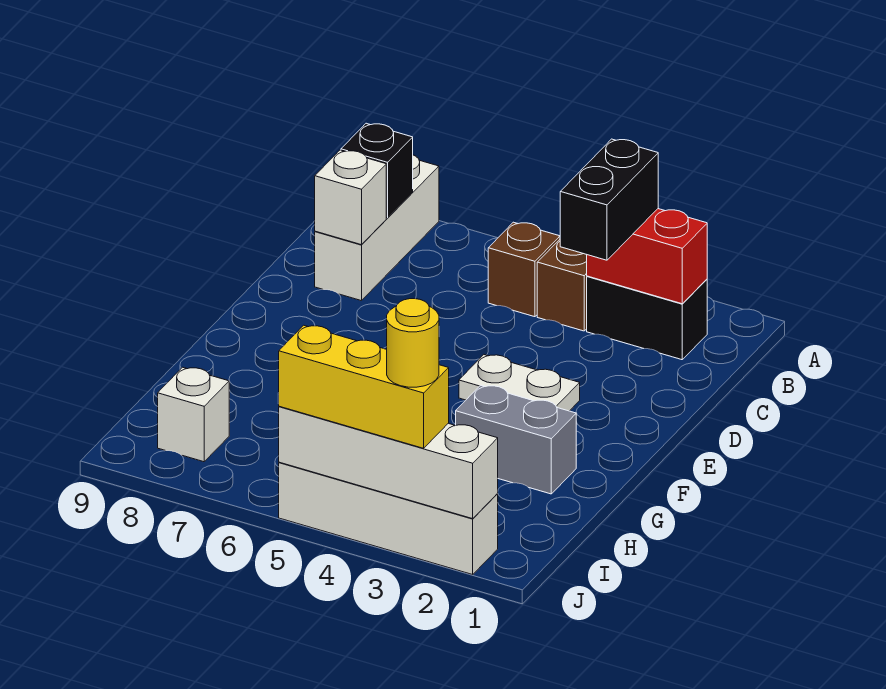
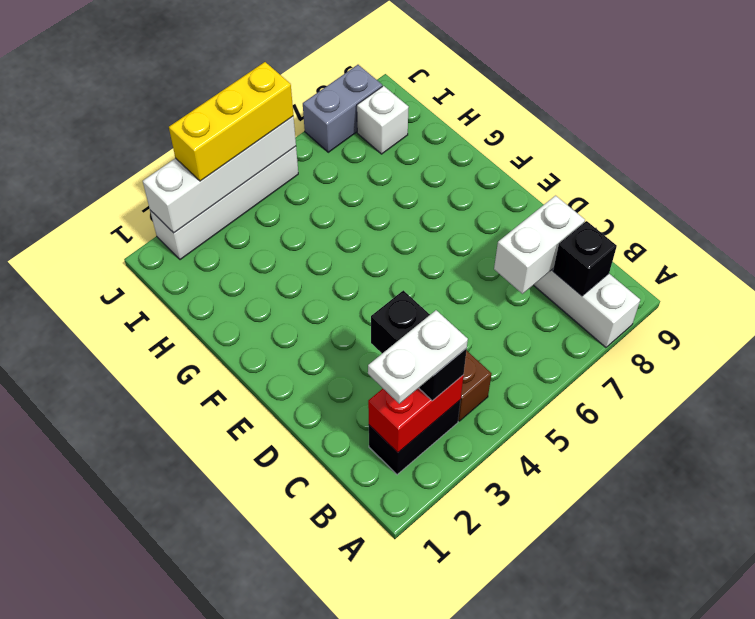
brown brick B5 level 1 -> none
white brick C8 level 2 -> white brick C7:C8 level 2
white plate E3:E4 level 1 -> white plate B2:B3 level 4
grey brick G2:G3 level 1 -> grey brick J7:J8 level 1
yellow round brick J3 level 4 -> none

